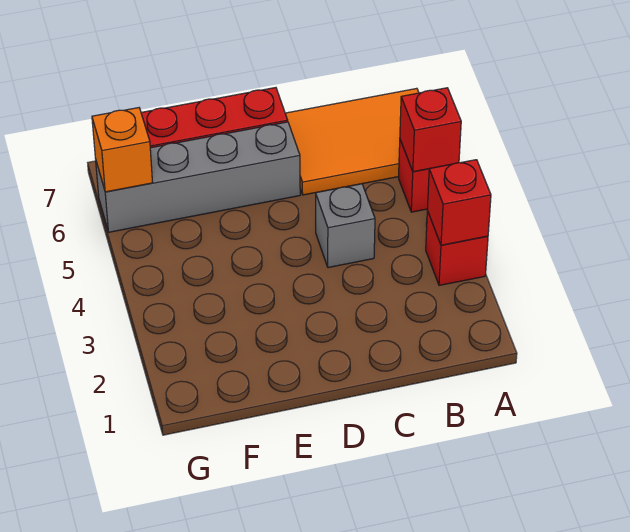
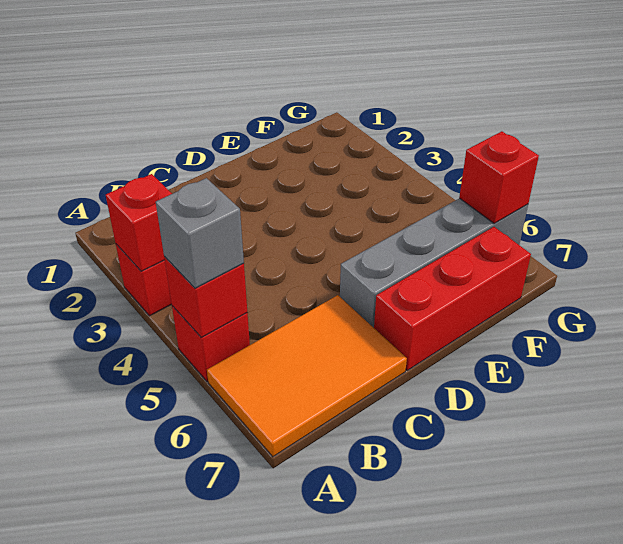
grey brick C4 level 1 -> grey brick A5 level 3
orange brick G6 level 2 -> red brick G6 level 2

